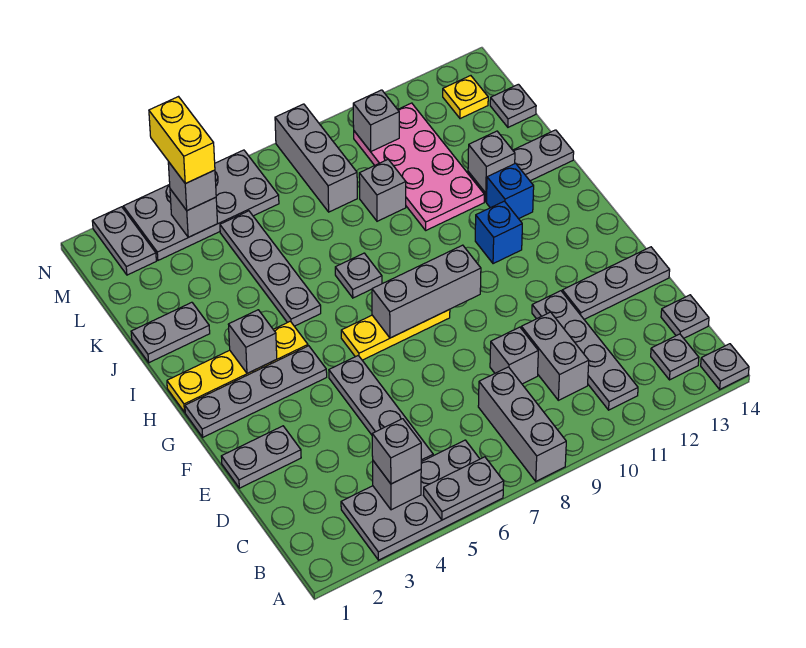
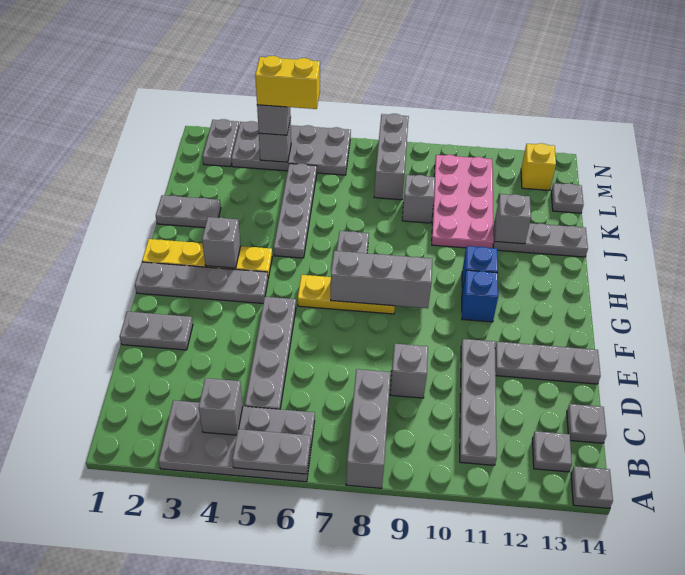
grey brick B4 level 3 -> none
grey brick C10:D10 level 1 -> none
blue brick I12 level 1 -> blue brick G11 level 1
yellow brick M4:N4 level 4 -> yellow brick M4:M5 level 4
grey brick M10 level 2 -> none
yellow plate M13 level 1 -> yellow brick M13 level 1

